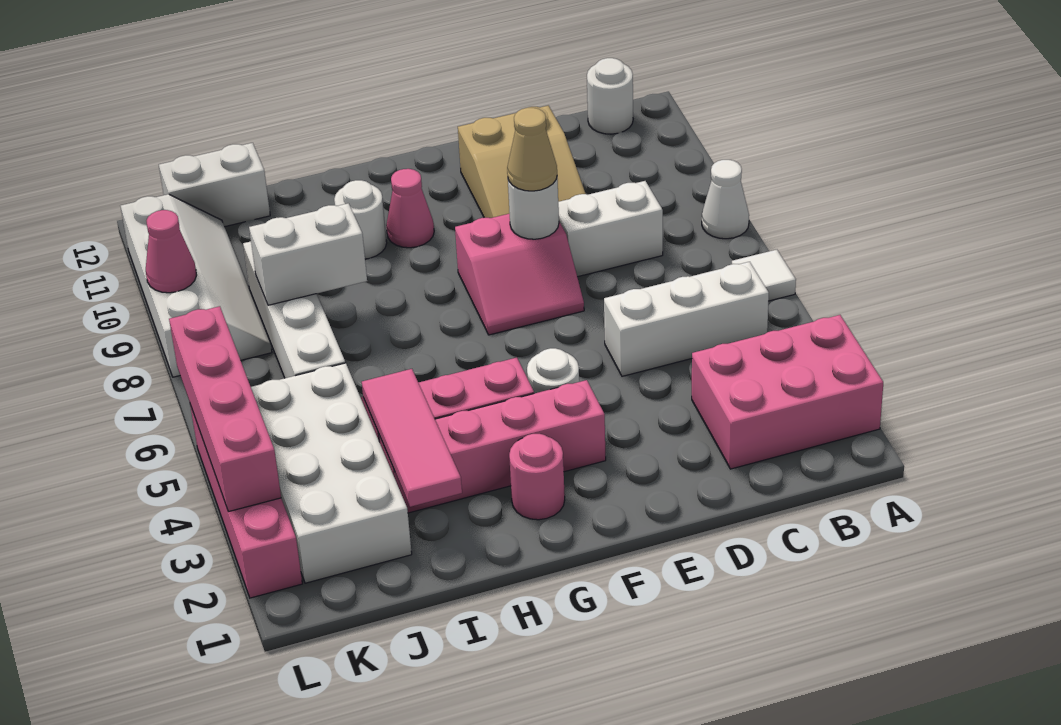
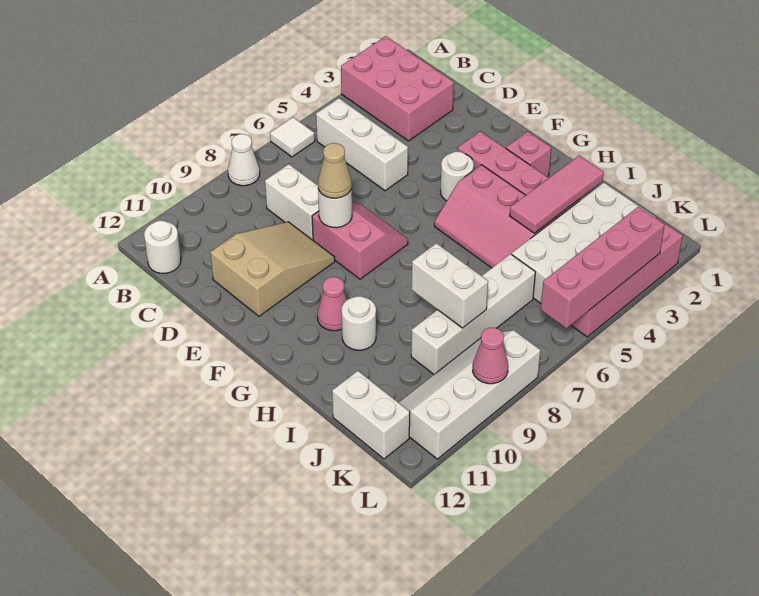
pink round brick G2 level 1 -> pink brick G2 level 1

